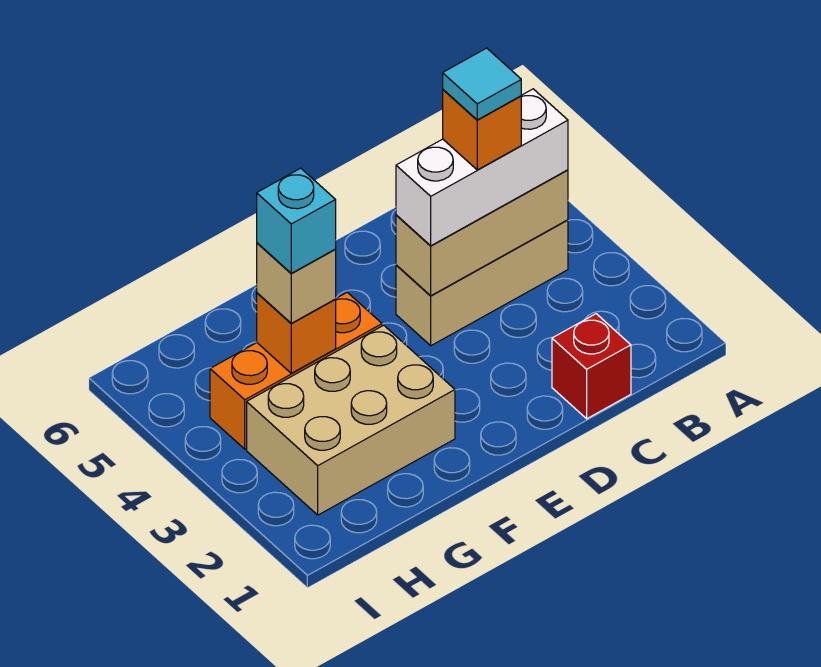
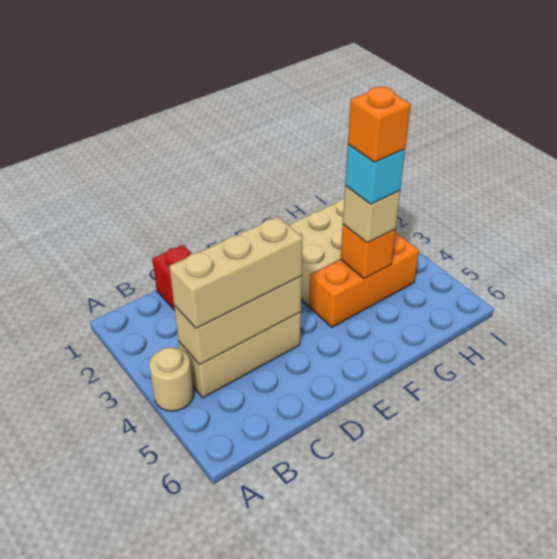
none -> tan round brick A4 level 1
white brick B4:D4 level 3 -> tan brick B4:D4 level 3
orange brick C4 level 4 -> orange brick G4 level 5
cyan tile C4 level 5 -> none

